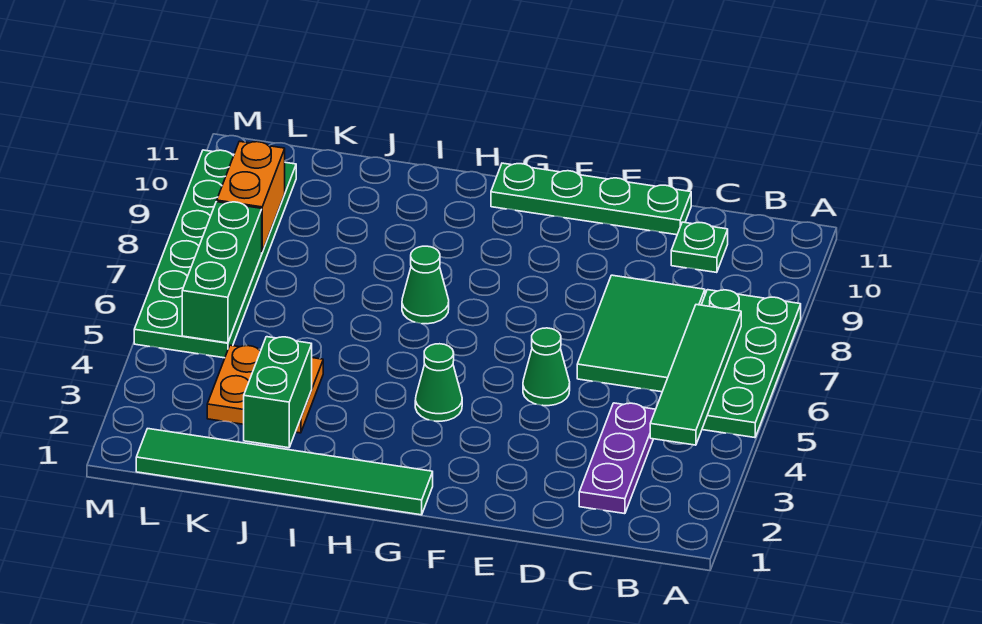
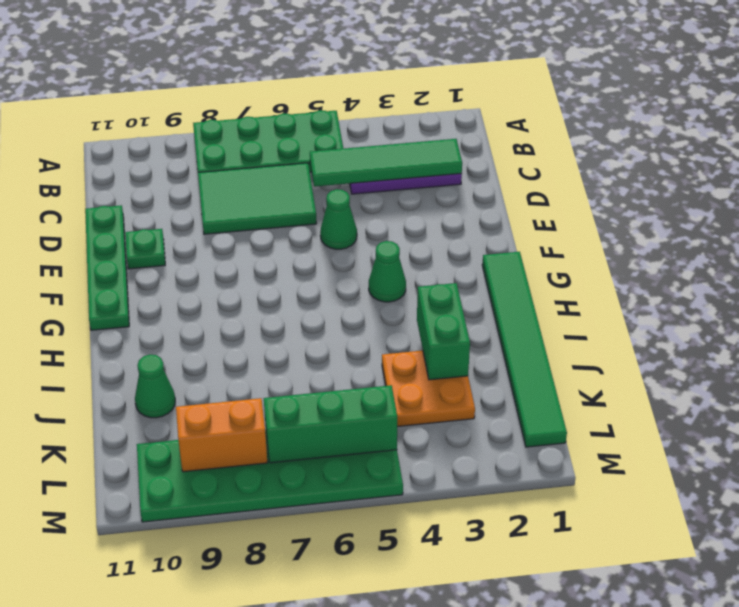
green tile B4:B7 level 2 -> green tile C2:C5 level 2
green plate C10 level 1 -> green plate E10 level 1
green cone H7 level 1 -> green cone J10 level 1
green brick J2:J3 level 2 -> green brick I3:J3 level 2

